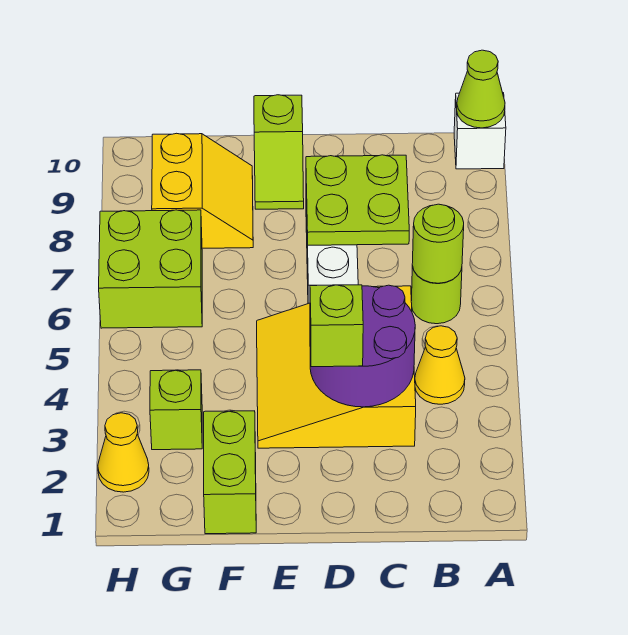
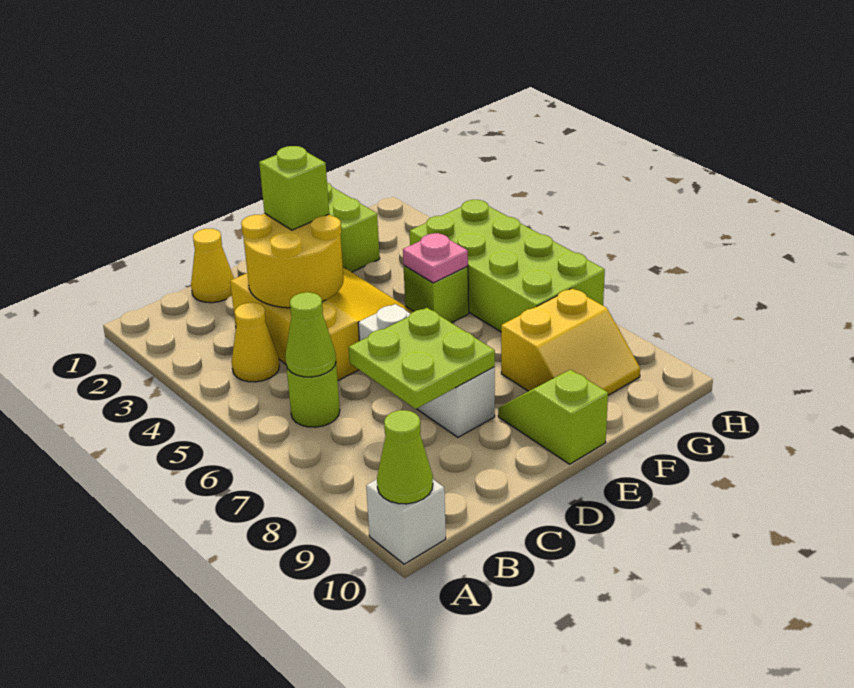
lime round brick B6 level 2 -> lime cone B6 level 2
purple round brick C3:D4 level 2 -> yellow round brick C3:D4 level 2
none -> pink plate F5 level 2
yellow slope F8:G9 level 1 top G -> yellow slope F8:G9 level 1 top 8
lime brick G3 level 1 -> lime brick F5 level 1
lime brick G6:H7 level 1 -> lime brick G4:H7 level 1
yellow cone H2 level 1 -> yellow cone C1 level 1

